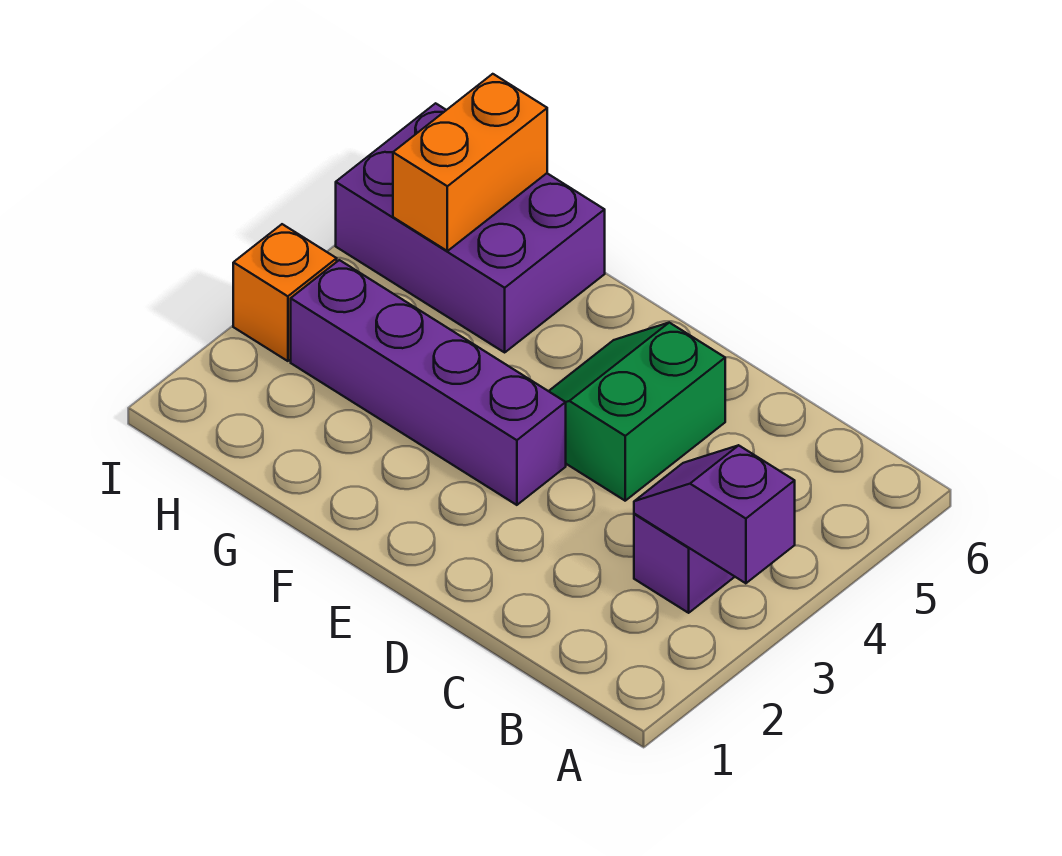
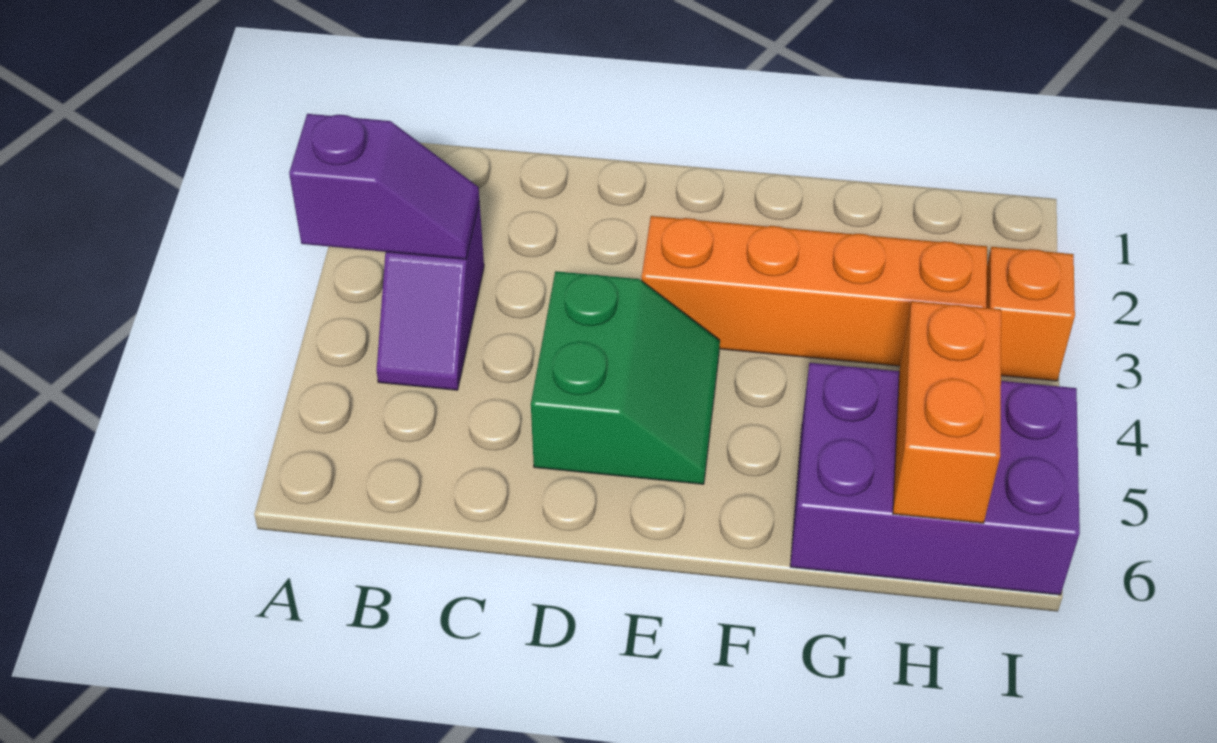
purple brick E3:H3 level 1 -> orange brick E3:H3 level 1

